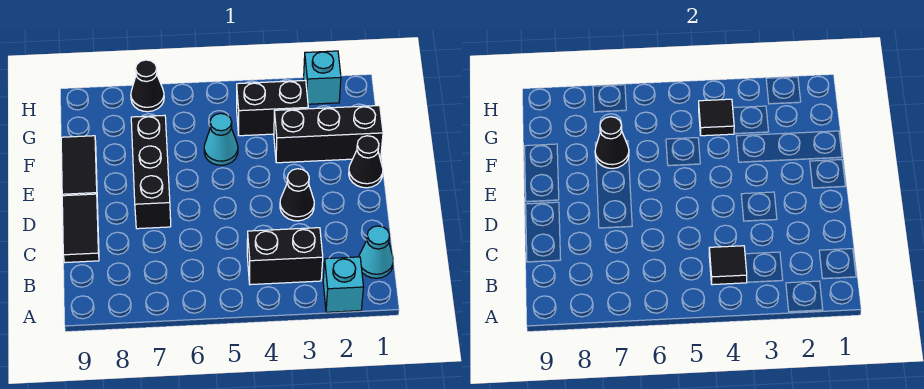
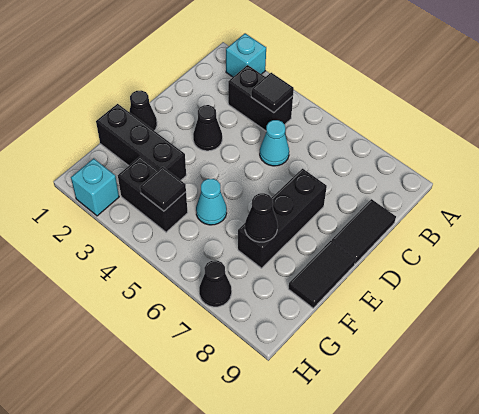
cyan cone B1 level 1 -> cyan cone C5 level 1

